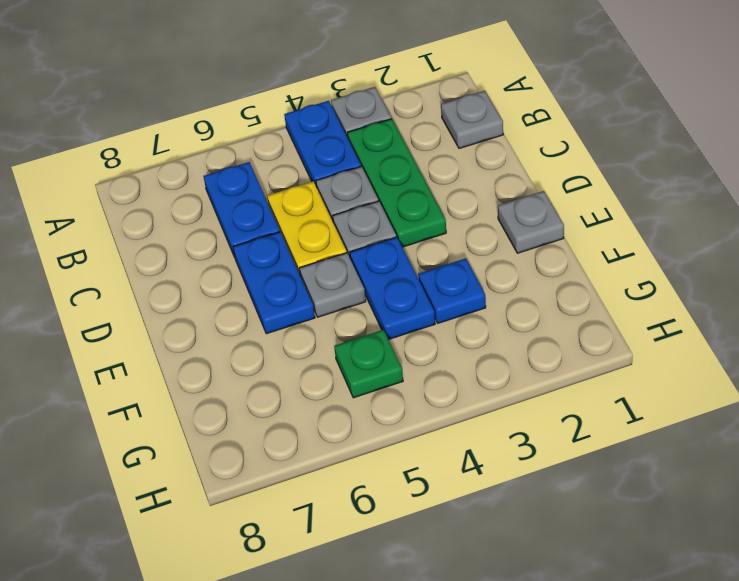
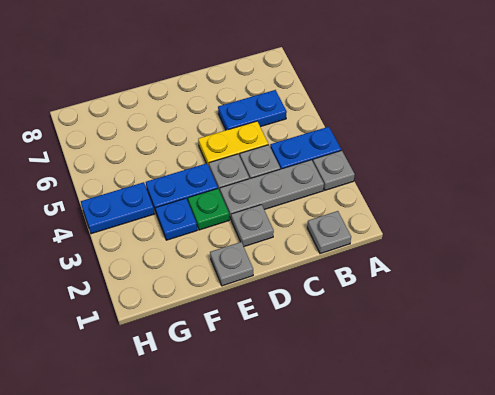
green plate B3:D3 level 1 -> grey plate B3:D3 level 1
blue plate D6:E6 level 1 -> blue plate G4:H4 level 1
grey plate E5 level 1 -> grey plate D2 level 1
green plate G5 level 1 -> green plate E3 level 1

